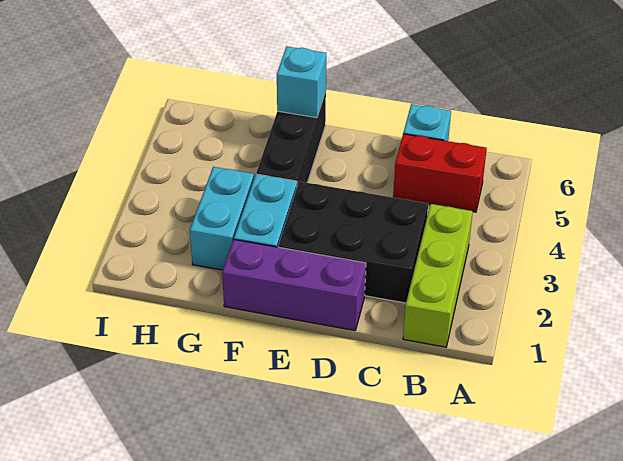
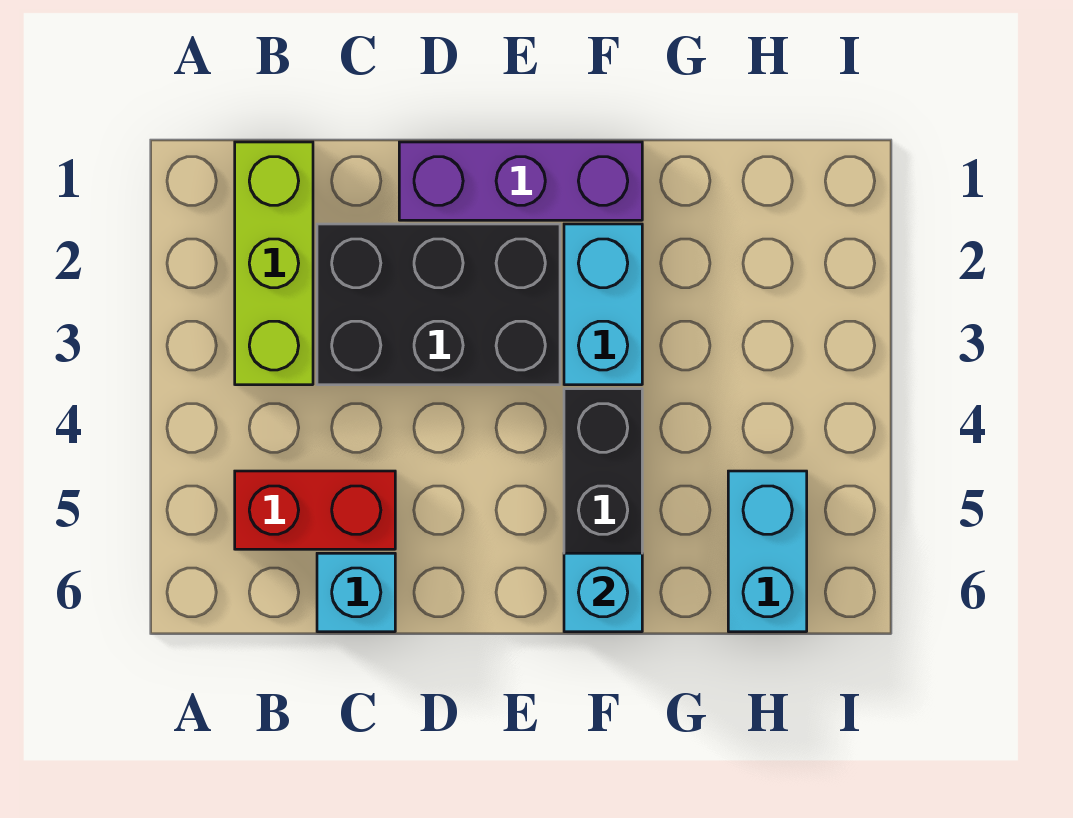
cyan brick G2:G3 level 1 -> cyan brick H5:H6 level 1

